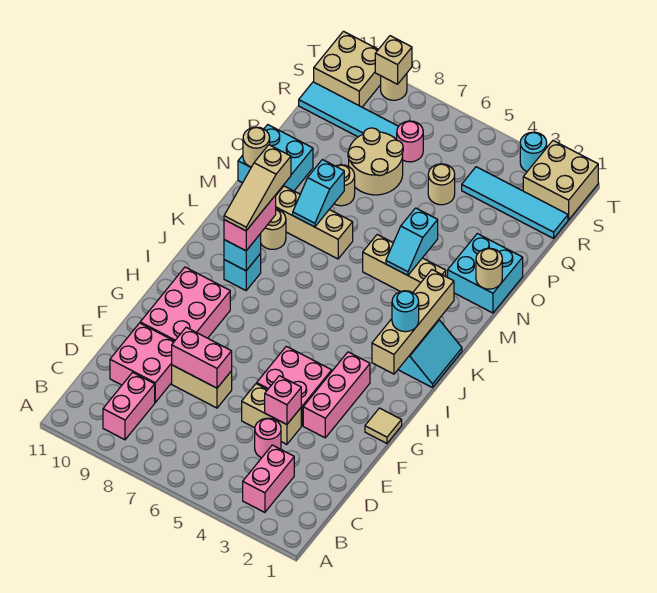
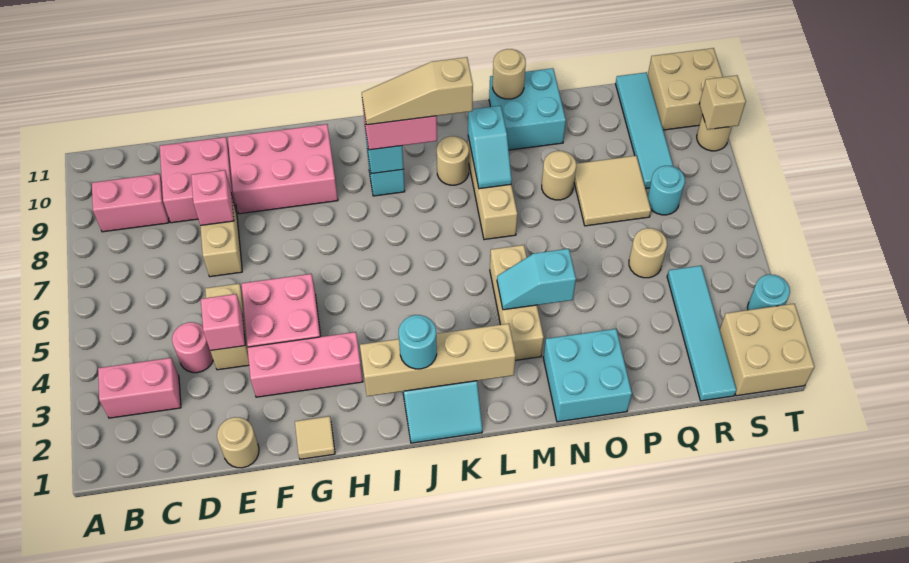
pink brick E7:E8 level 2 -> pink brick E8 level 2
cyan slope M8:N8 level 2 top N -> cyan slope M8:M9 level 2 top 9
tan round brick N1 level 2 -> tan round brick E1 level 1
tan round brick P7:Q8 level 1 -> tan tile P7:Q8 level 1
pink round brick R7 level 1 -> cyan round brick R7 level 1

